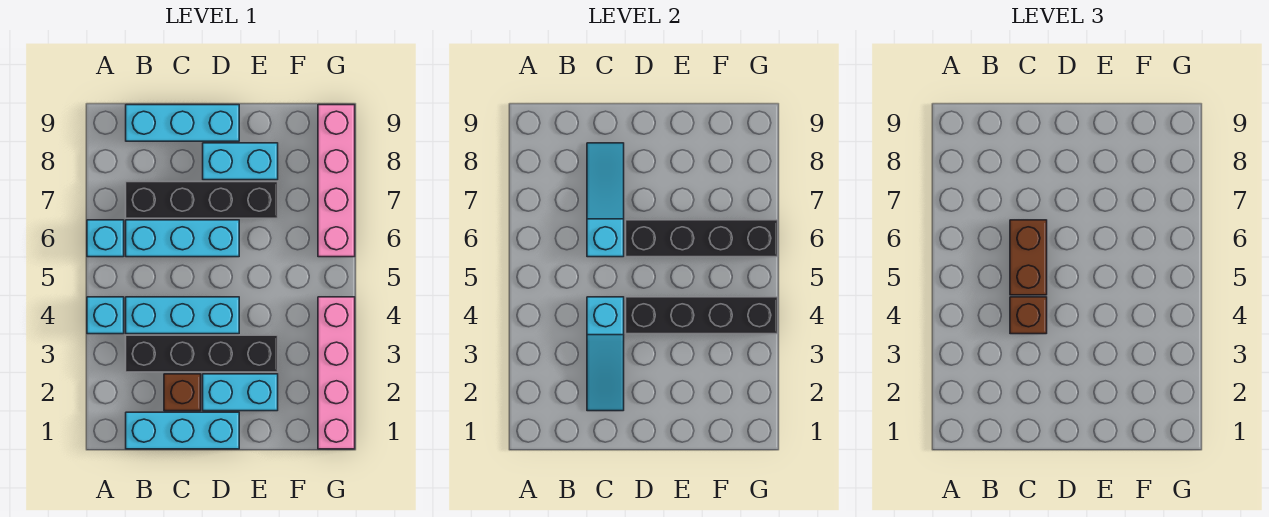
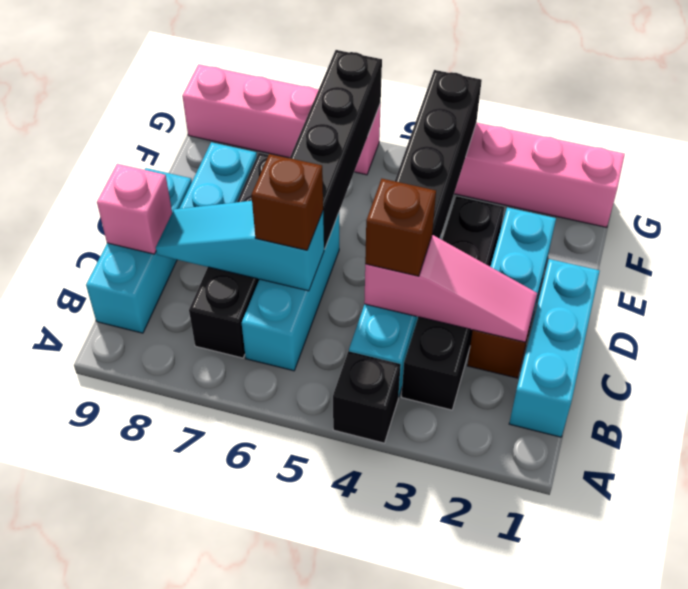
cyan brick A4 level 1 -> black brick A4 level 1
cyan brick A6 level 1 -> none
cyan slope C2:C4 level 2 top 4 -> pink slope C2:C4 level 2 top 4
brown brick C5:C6 level 3 -> brown brick C6 level 3
none -> pink brick C9 level 2

